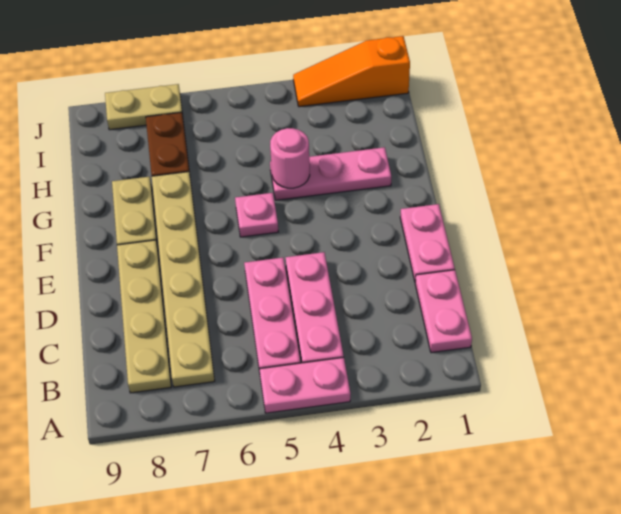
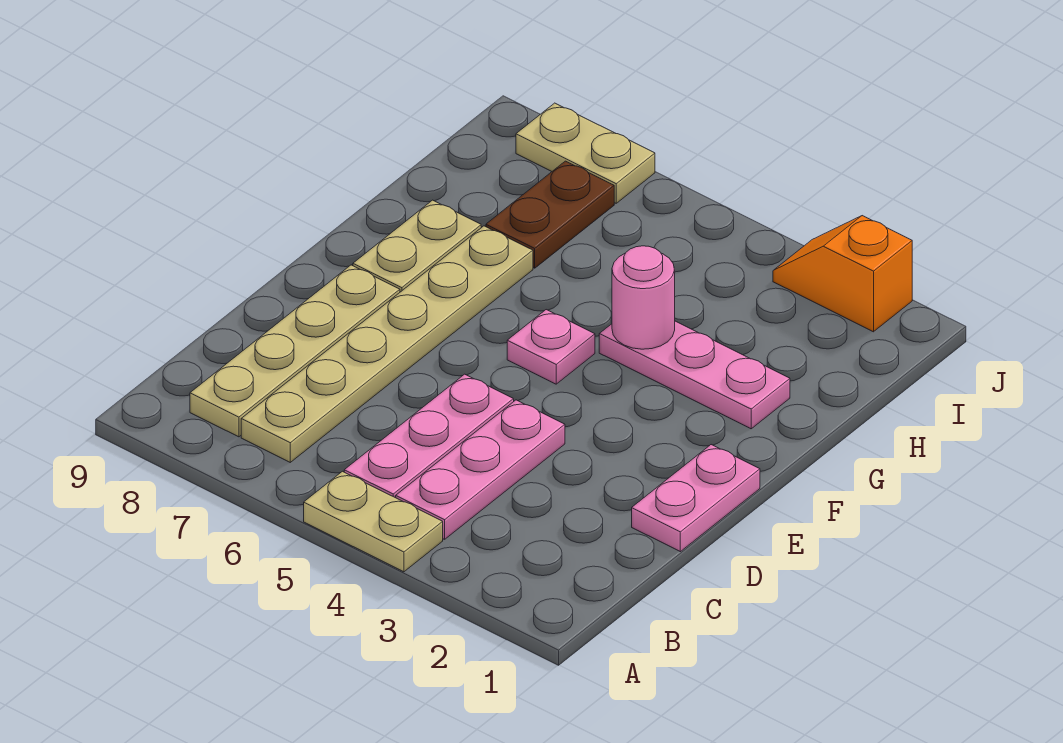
pink plate A4:A5 level 1 -> tan plate A4:A5 level 1
pink plate B1:C1 level 1 -> none
orange slope J1:J3 level 1 top 1 -> orange slope J2:J3 level 1 top 2

